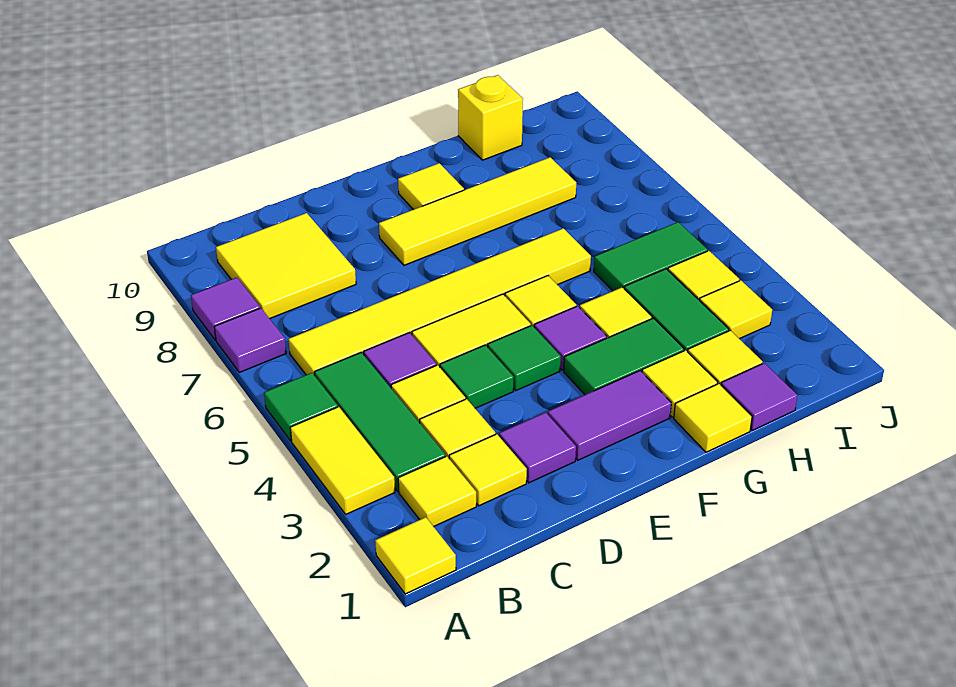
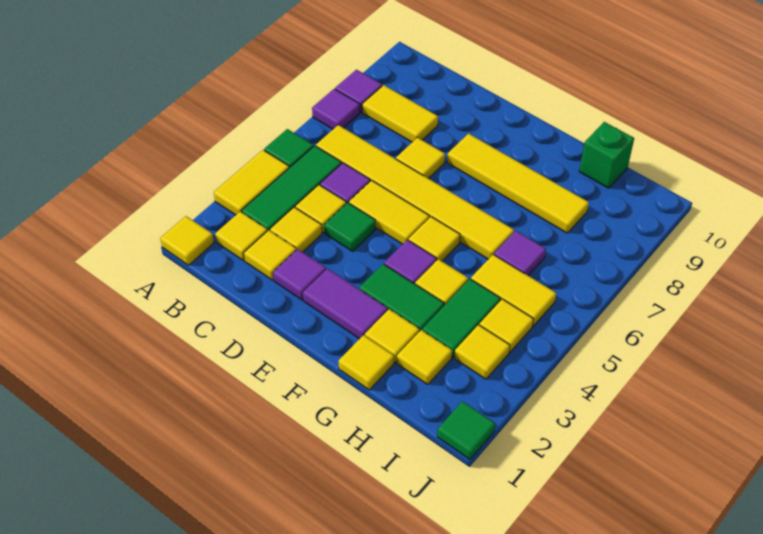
yellow tile B8:C9 level 1 -> yellow tile B8:C8 level 1
green tile E4 level 1 -> green tile J1 level 1
yellow tile F9 level 1 -> yellow tile D7 level 1
purple tile H1 level 1 -> purple tile H6 level 1
green tile H5:I5 level 1 -> yellow tile H5:I5 level 1
yellow brick H10 level 1 -> green brick H10 level 1

